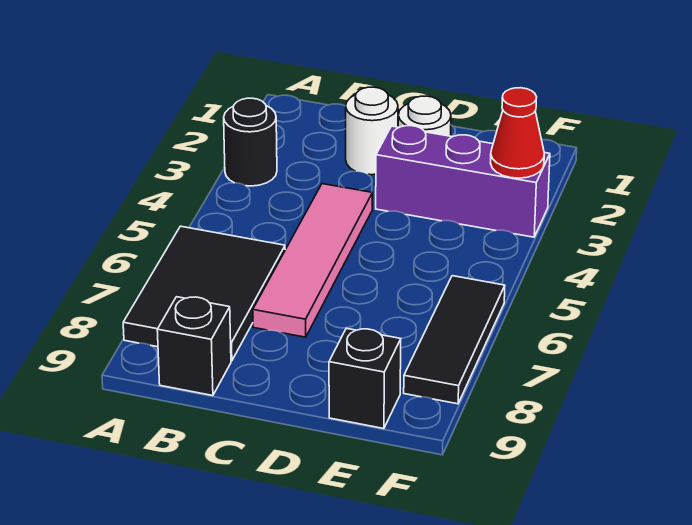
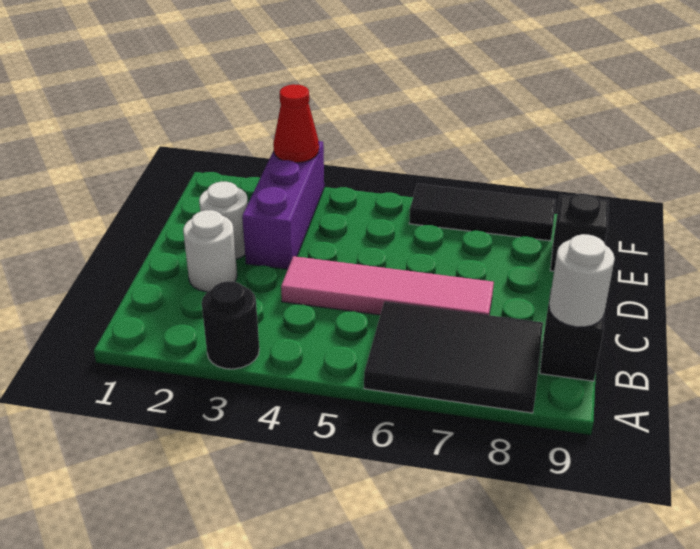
none -> white round brick B9 level 2

